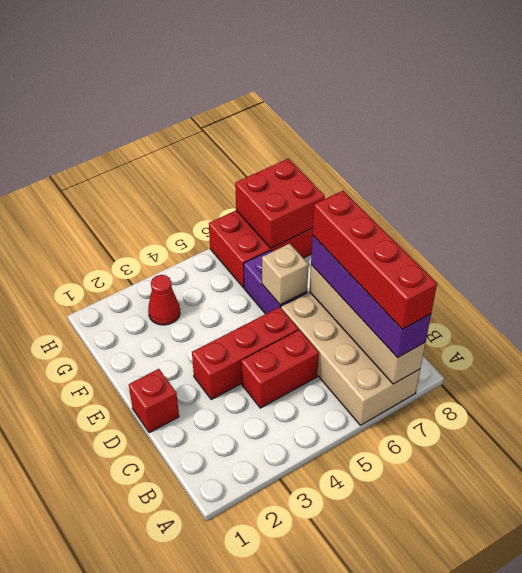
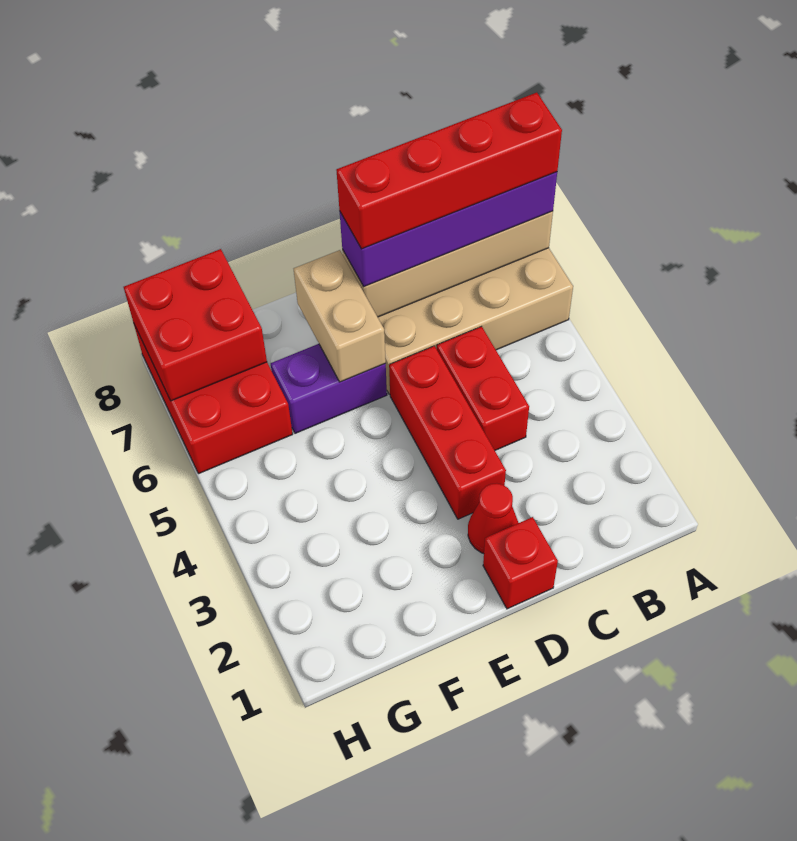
tan brick E6 level 2 -> tan brick E6:E7 level 2
red cone G3 level 1 -> red cone D2 level 1

